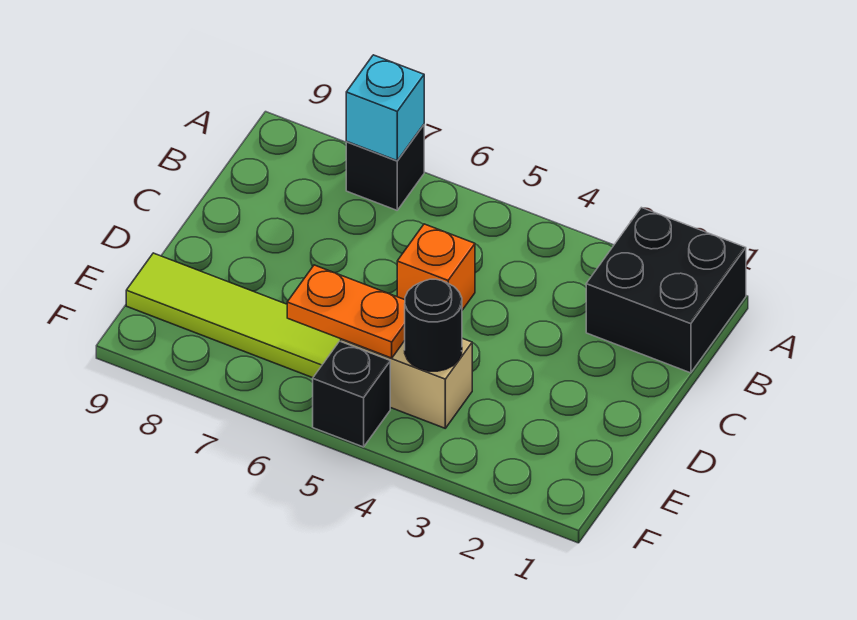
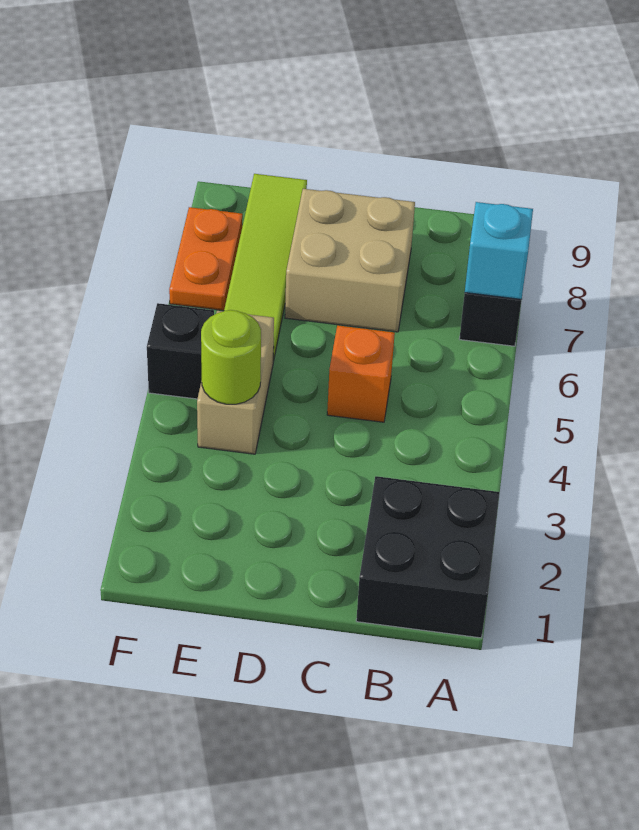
none -> tan brick C7:D8 level 1
black round brick E4 level 2 -> lime round brick E4 level 2
orange plate E5:E6 level 2 -> orange plate F7:F8 level 1

